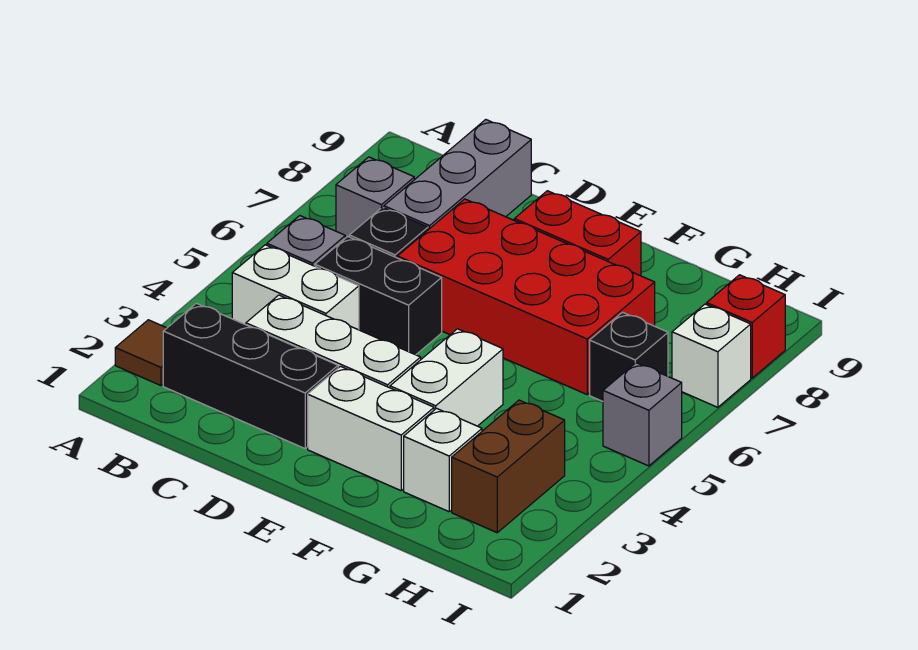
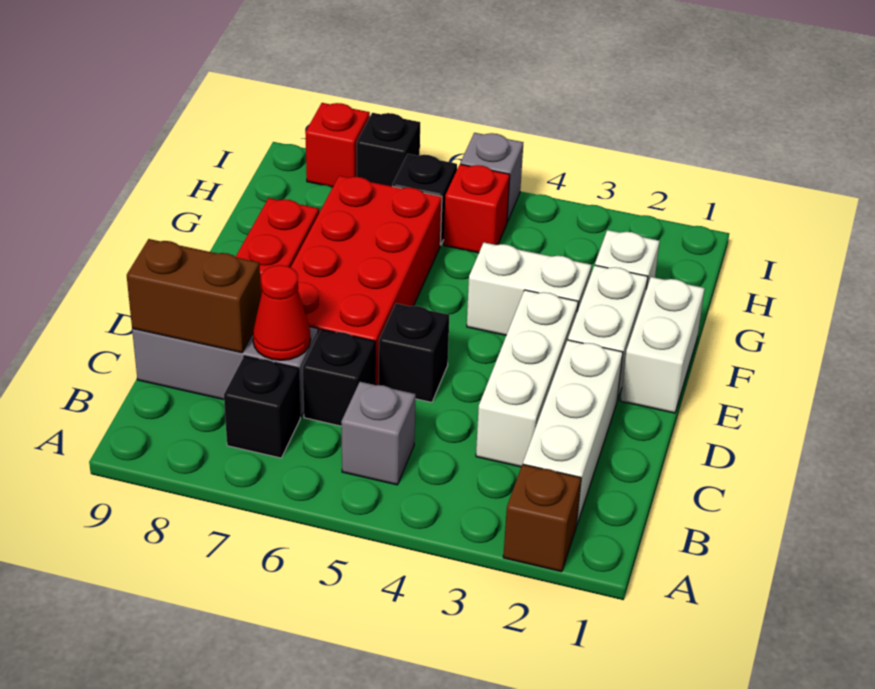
brown tile A2 level 1 -> brown brick A2 level 1
black brick B2:D2 level 1 -> white brick B2:D2 level 1
white brick B4:C4 level 1 -> white brick E1:F1 level 1
grey brick B7 level 1 -> black brick B7 level 1
black brick C5:D5 level 1 -> black brick D5 level 1
none -> red cone C7 level 2
brown brick H2:H3 level 1 -> brown brick C8:C9 level 2
none -> red brick H5 level 1
white brick I7 level 1 -> black brick I7 level 1

